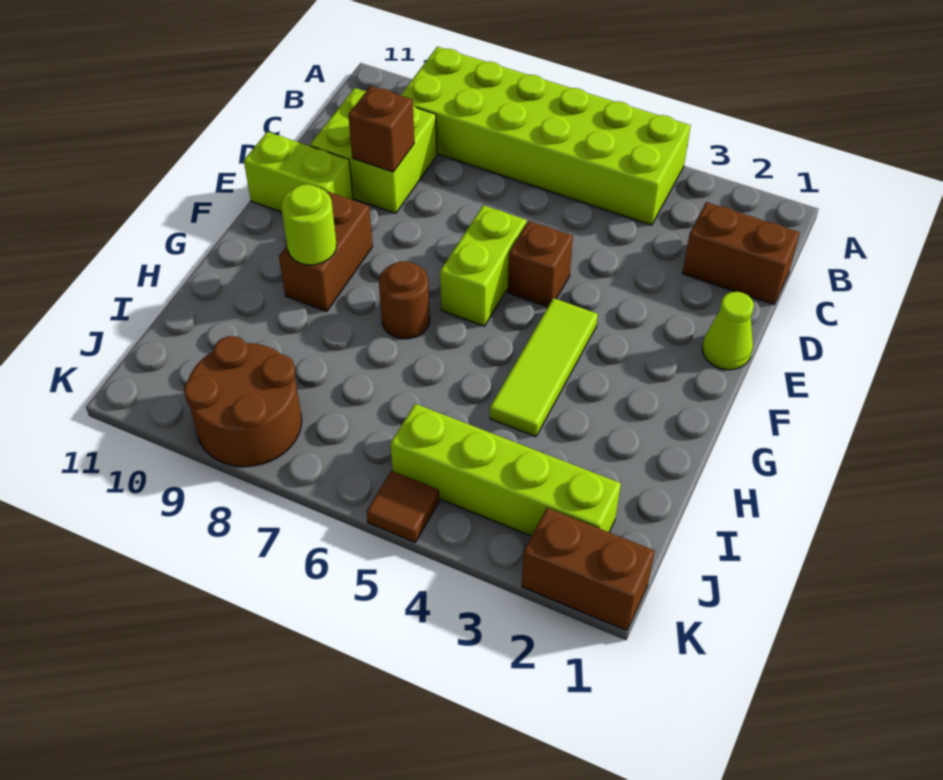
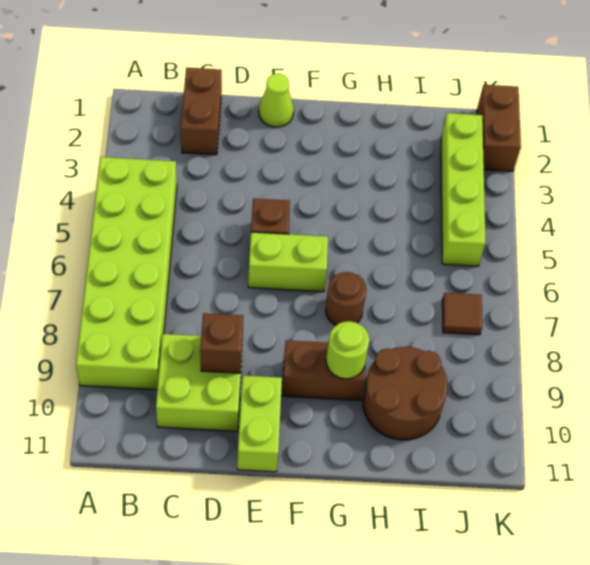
lime tile F4:H4 level 1 -> none
brown round brick J8:K9 level 1 -> brown round brick H9:I10 level 1
brown tile K5 level 1 -> brown tile J7 level 1

